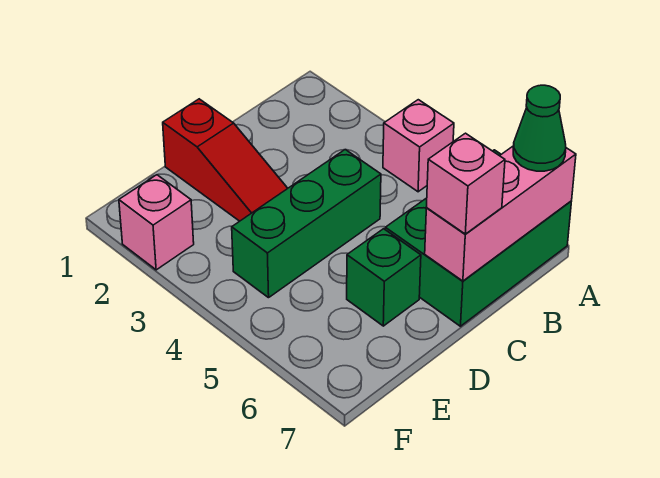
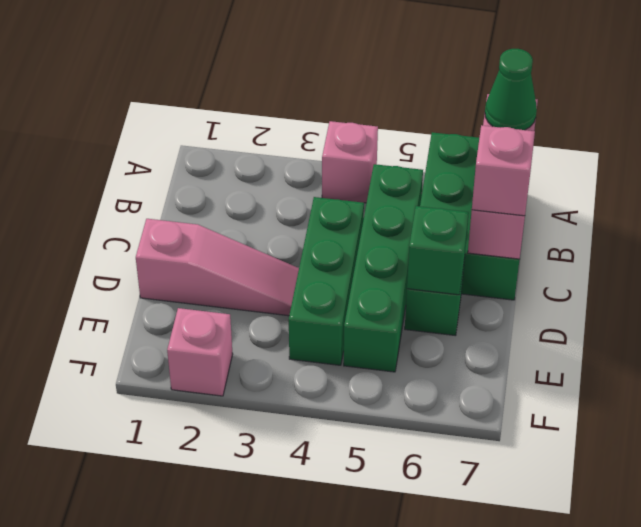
none -> green brick B5:E5 level 1
red slope D1:D3 level 1 top 1 -> pink slope D1:D3 level 1 top 1
none -> green brick D6 level 2

